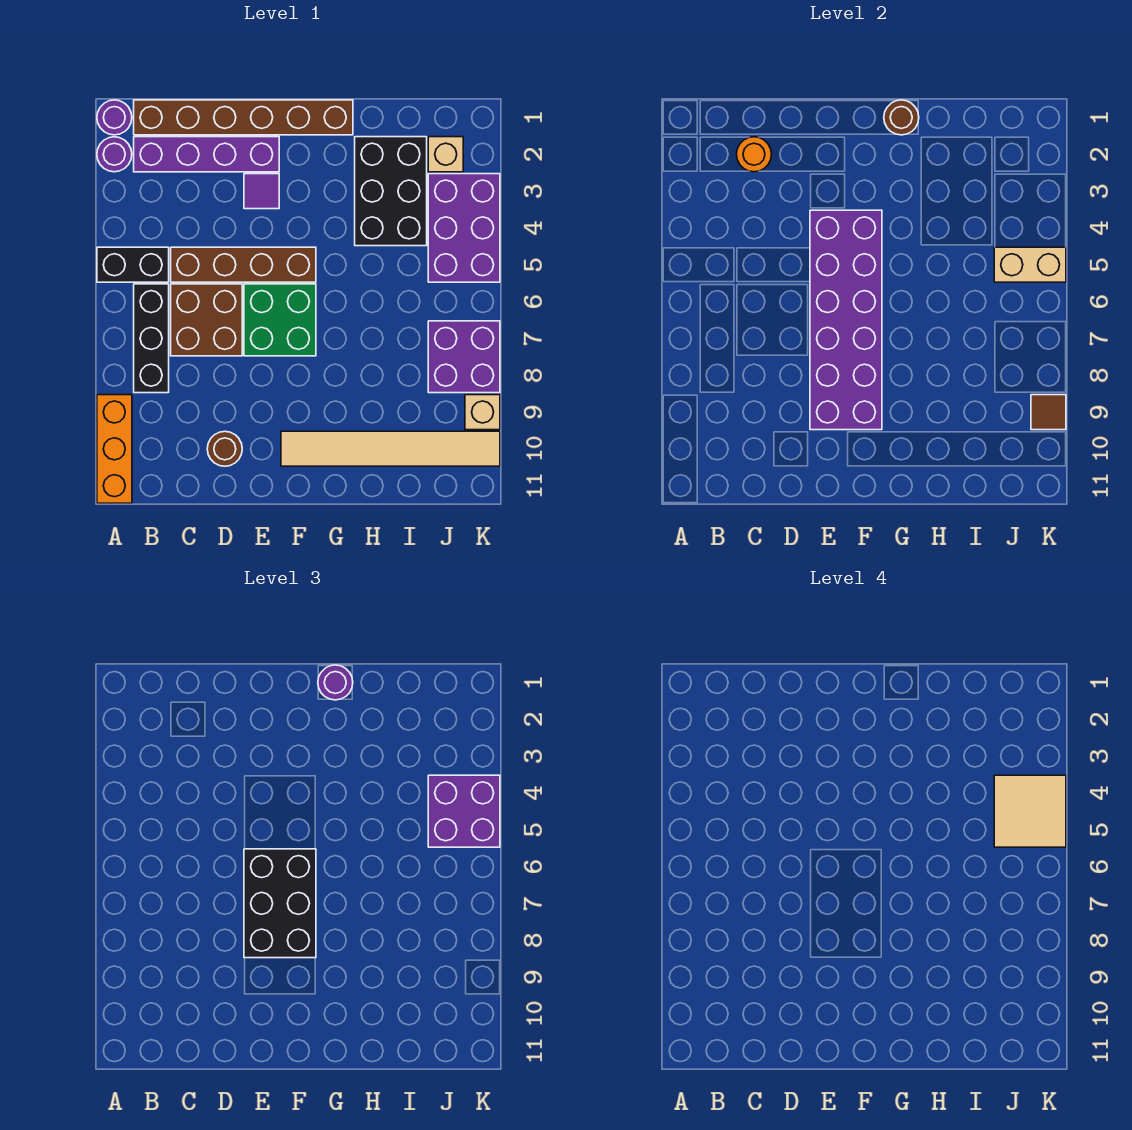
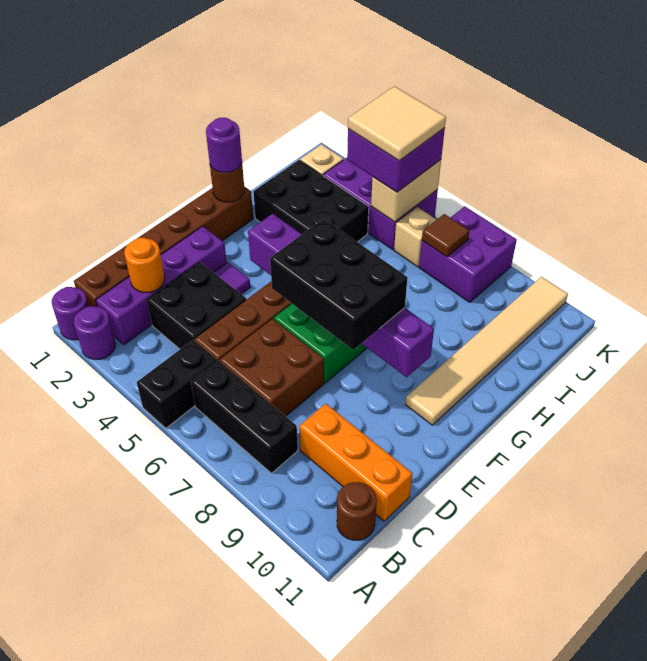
orange brick A9:A11 level 1 -> orange brick C9:C11 level 1
none -> black brick C3:D4 level 1
brown round brick D10 level 1 -> brown round brick B11 level 1
purple brick E4:F9 level 2 -> purple brick F4:F9 level 2
tan brick K9 level 1 -> tan brick J6 level 1
brown tile K9 level 2 -> brown tile J7 level 2

